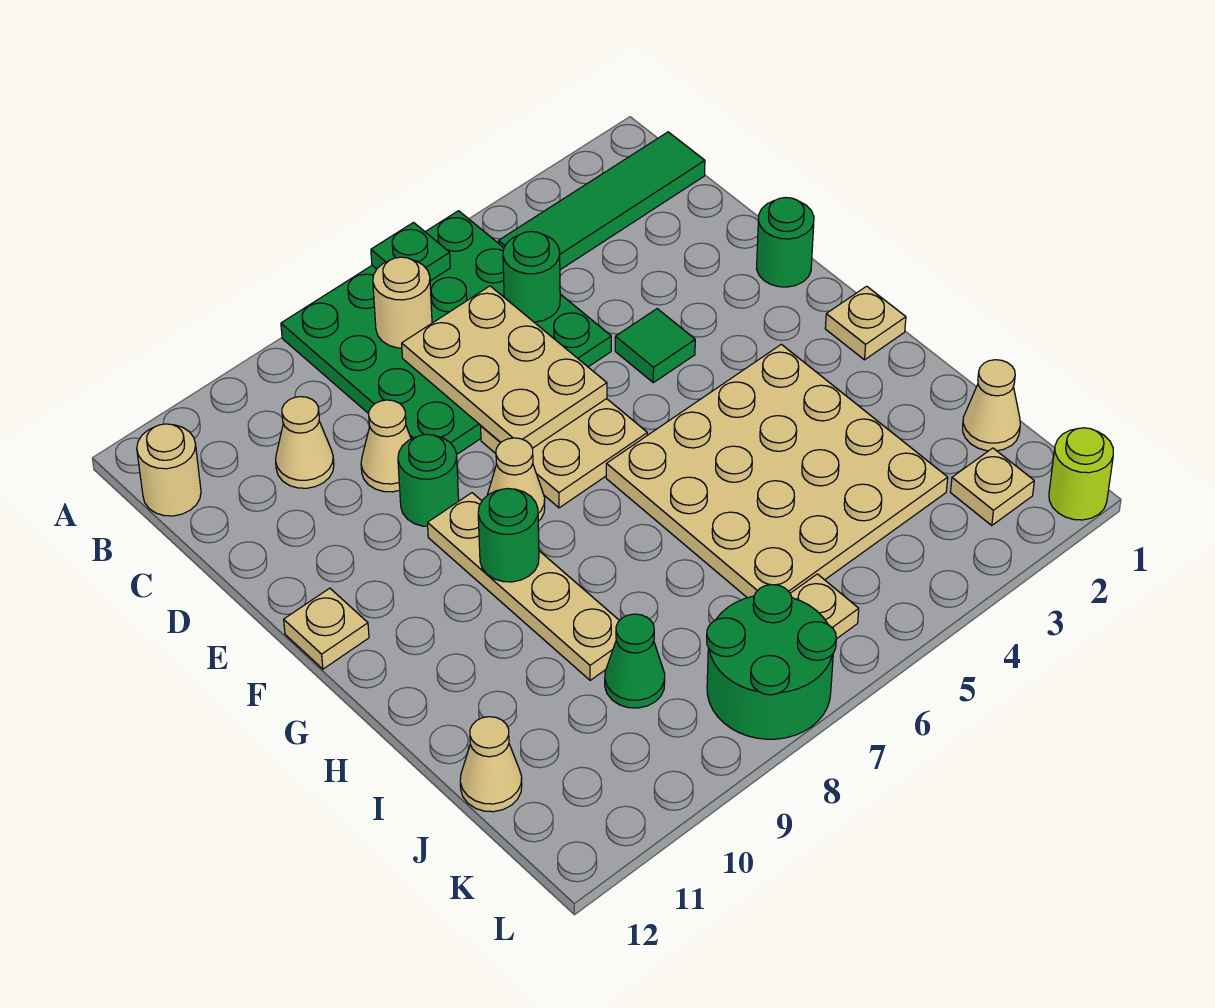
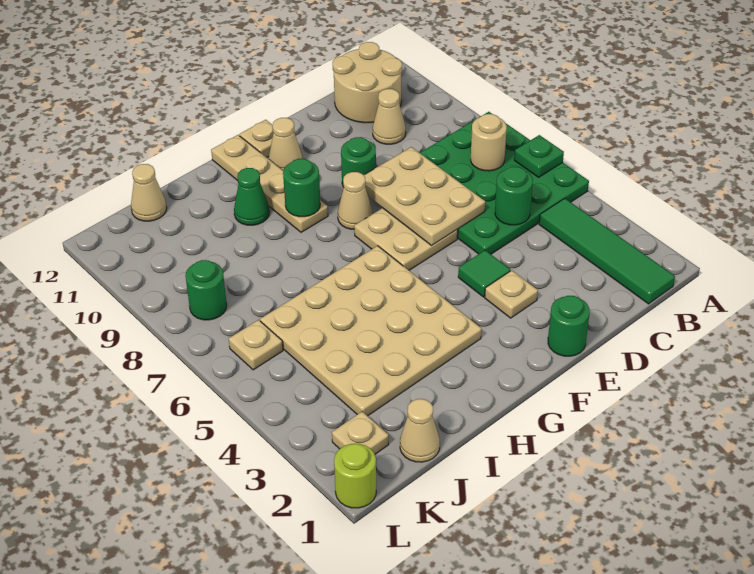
tan round brick B12 level 1 -> tan round brick B11:C12 level 1
tan plate C6:E7 level 2 -> tan plate D6:E8 level 2
tan cone D9 level 1 -> tan cone F11 level 1
tan plate F9:I9 level 1 -> tan plate G9:G12 level 1
tan plate G1 level 1 -> tan plate E3 level 1
green cone J9 level 1 -> green cone H10 level 1
green round brick K7:L8 level 1 -> green round brick K8 level 1

